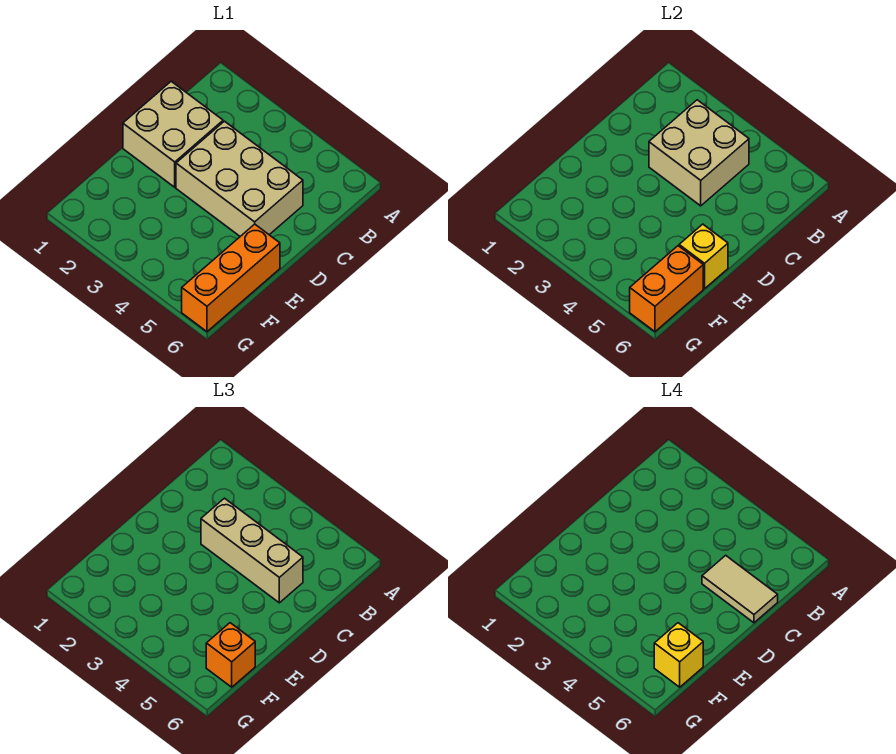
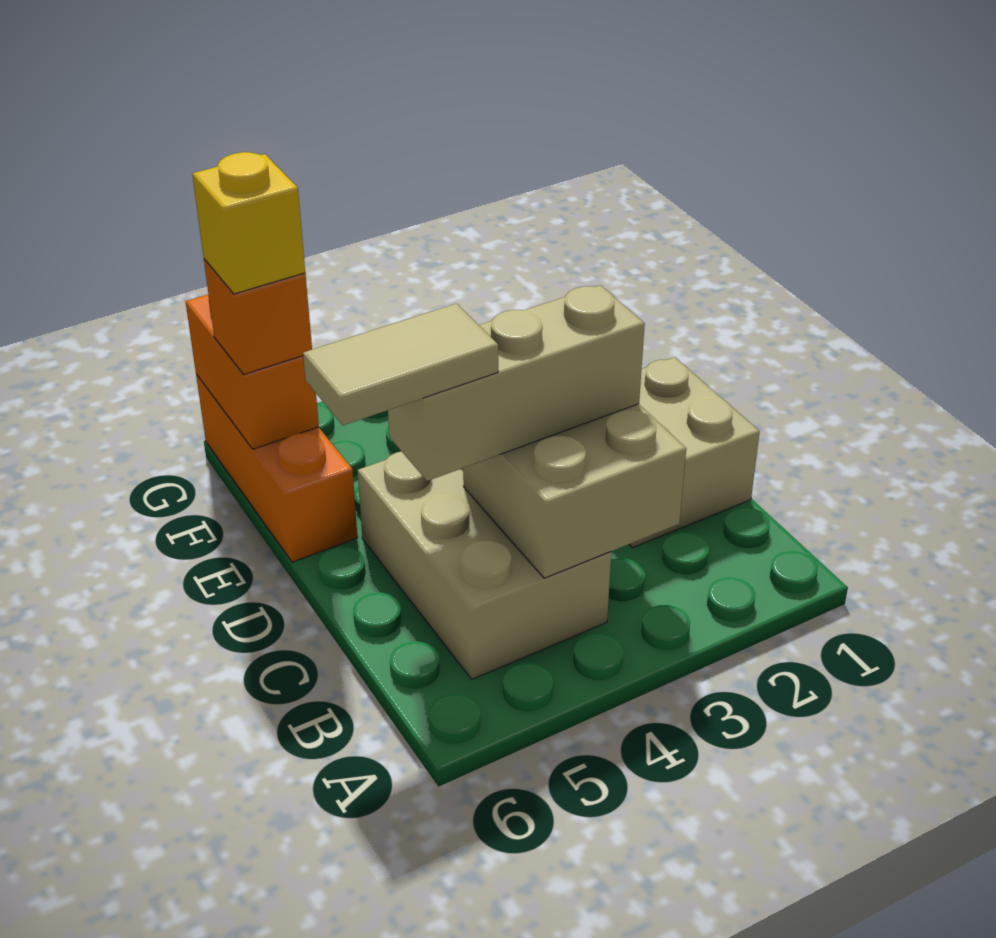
tan brick C3:D5 level 1 -> tan brick B4:D5 level 1
yellow brick E6 level 2 -> none

